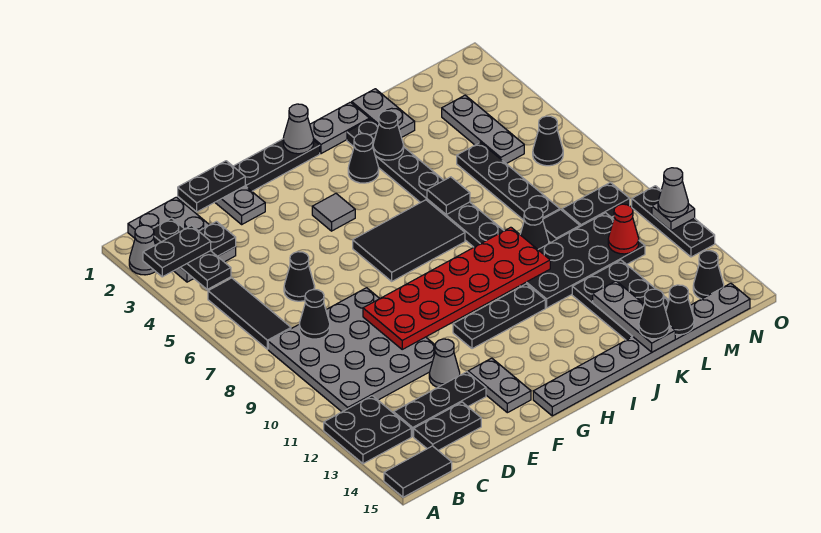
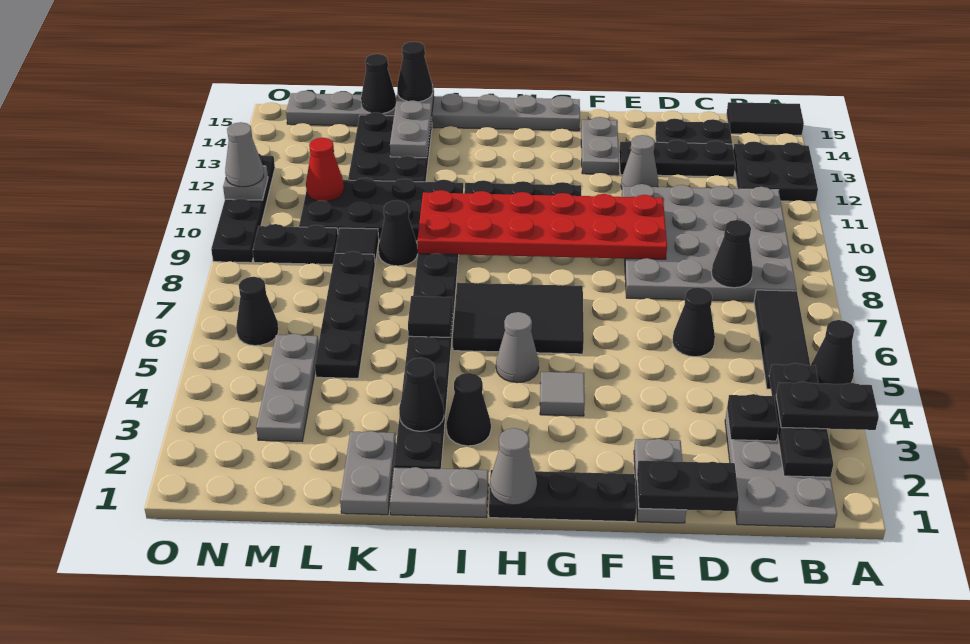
grey cone A2 level 1 -> grey cone H5 level 1
black cone N14 level 1 -> black cone A5 level 1
black plate O10:O12 level 1 -> black plate O9:O12 level 1

